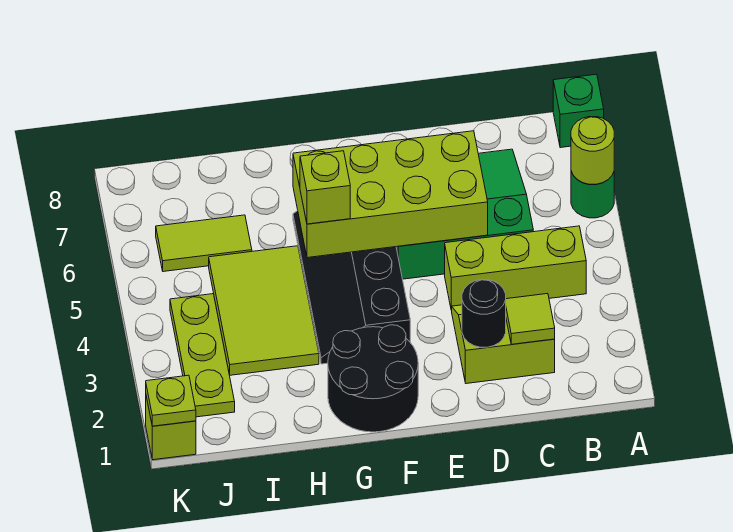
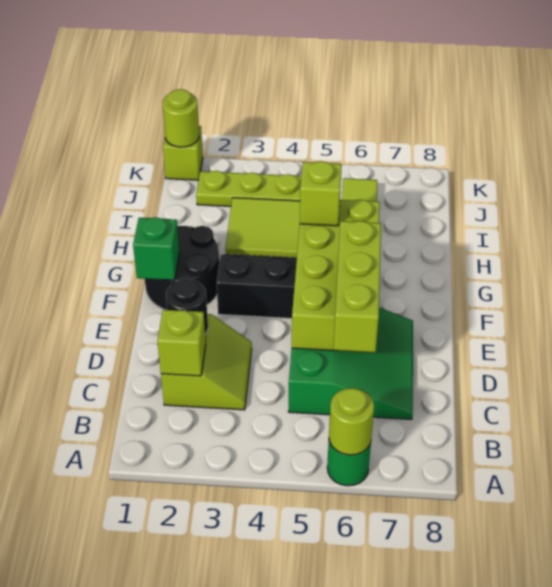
green brick A8 level 1 -> green brick F1 level 2
lime brick B4:D4 level 1 -> lime brick C6:E6 level 3
lime tile C2 level 2 -> lime brick C2 level 2
lime plate K1 level 2 -> lime round brick K1 level 2

